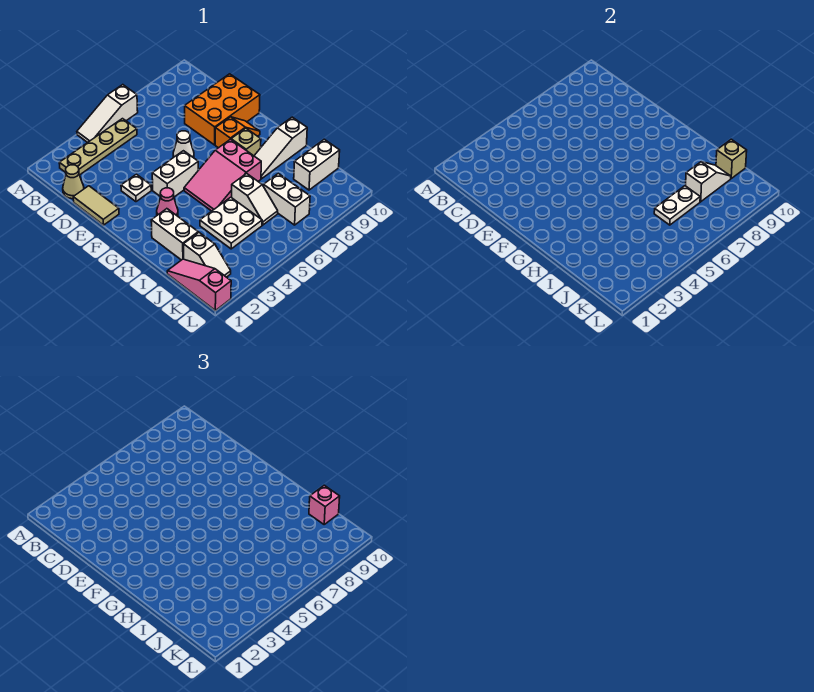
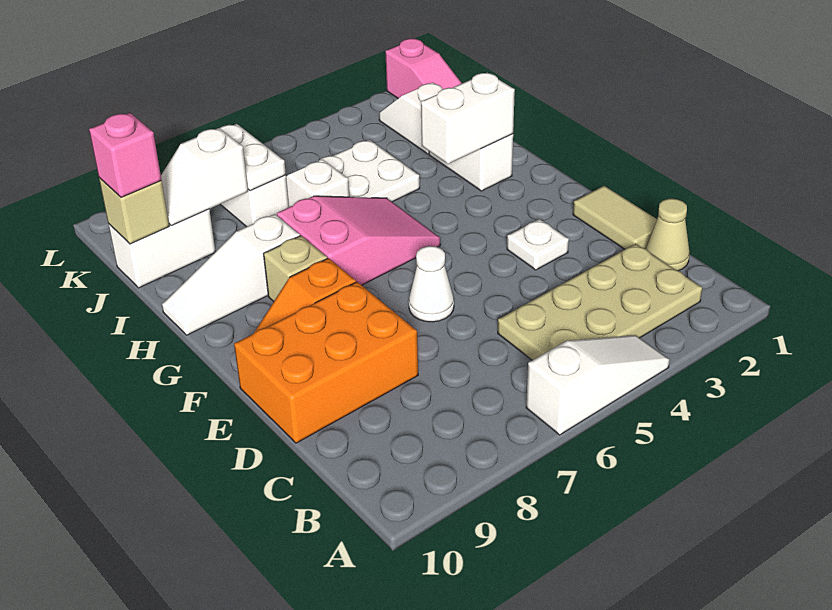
tan plate B2:B5 level 1 -> tan plate B2:C5 level 1
white brick F4:F5 level 1 -> white brick H2:H3 level 2
pink cone G3 level 1 -> none
white slope H8:H10 level 1 top 10 -> white slope H8:H10 level 1 top 8
white plate J6:J7 level 2 -> white plate J7:K7 level 2

